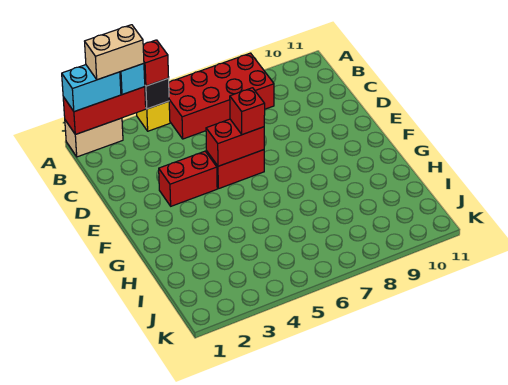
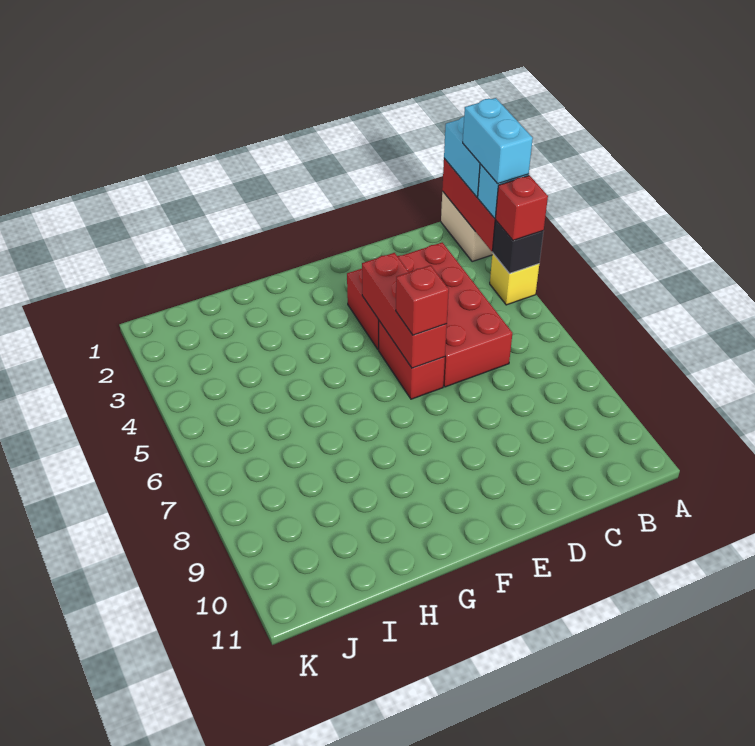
tan brick A2:A3 level 4 -> cyan brick A2:A3 level 4
red brick A5:B8 level 1 -> red brick C3:D6 level 1
red brick E5:E6 level 2 -> red brick E4:E6 level 2

